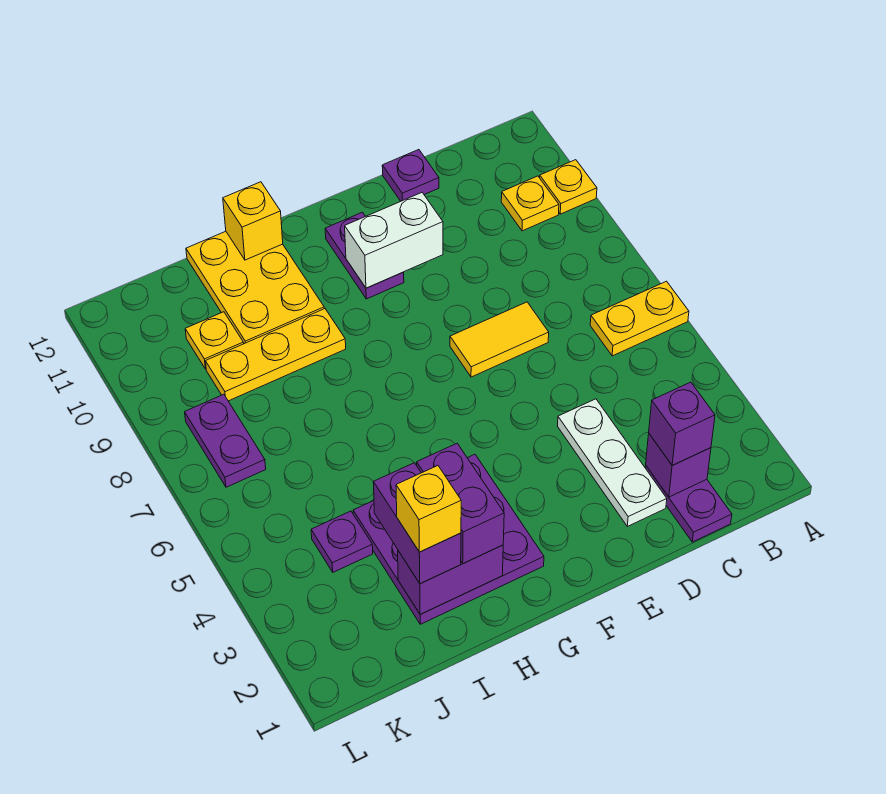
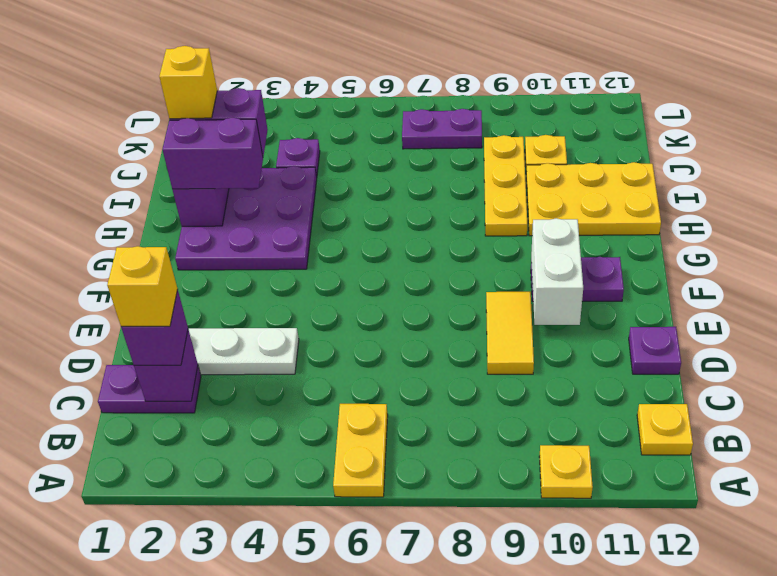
yellow plate B10 level 1 -> yellow plate B12 level 1
yellow tile D7:E7 level 1 -> yellow tile D9:E9 level 1
yellow brick H12 level 2 -> yellow brick C2 level 4

